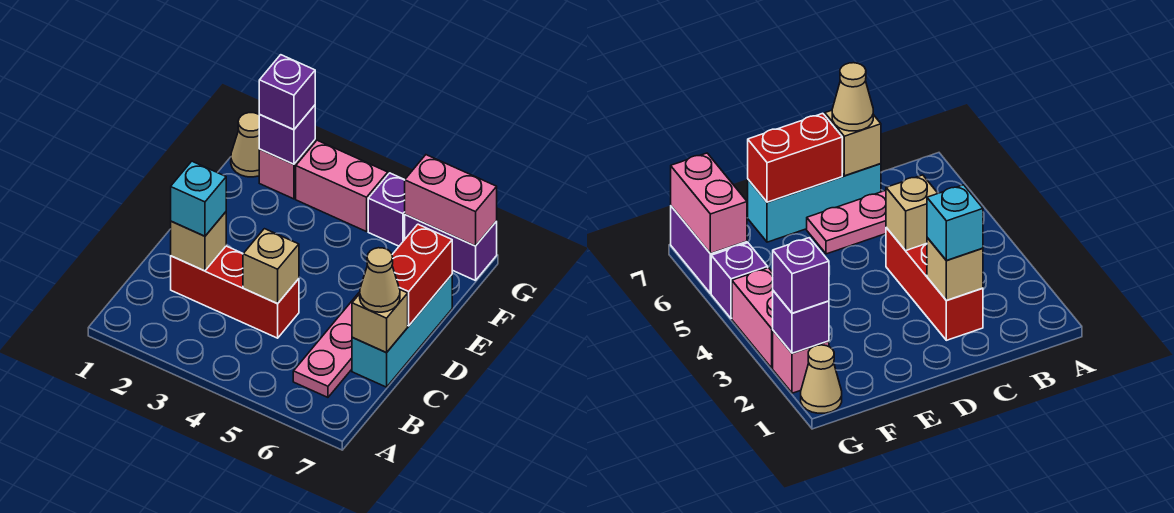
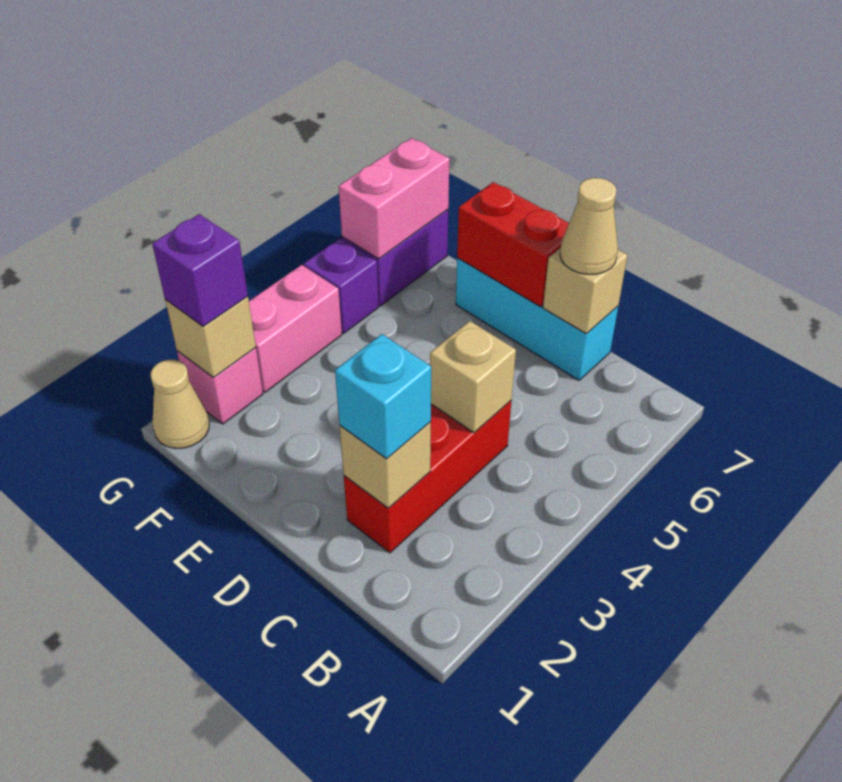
pink plate B6:D6 level 1 -> none
purple brick G2 level 2 -> tan brick G2 level 2

